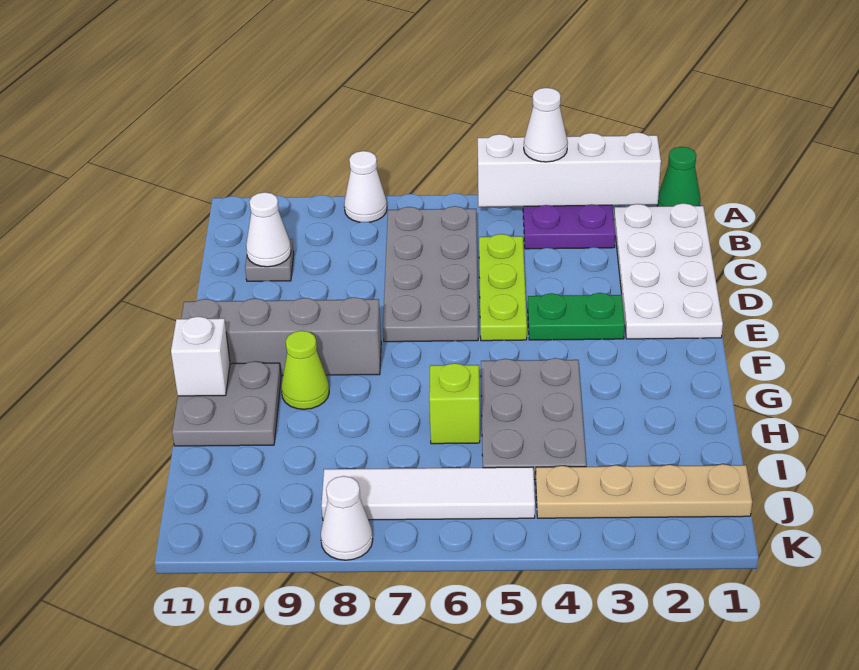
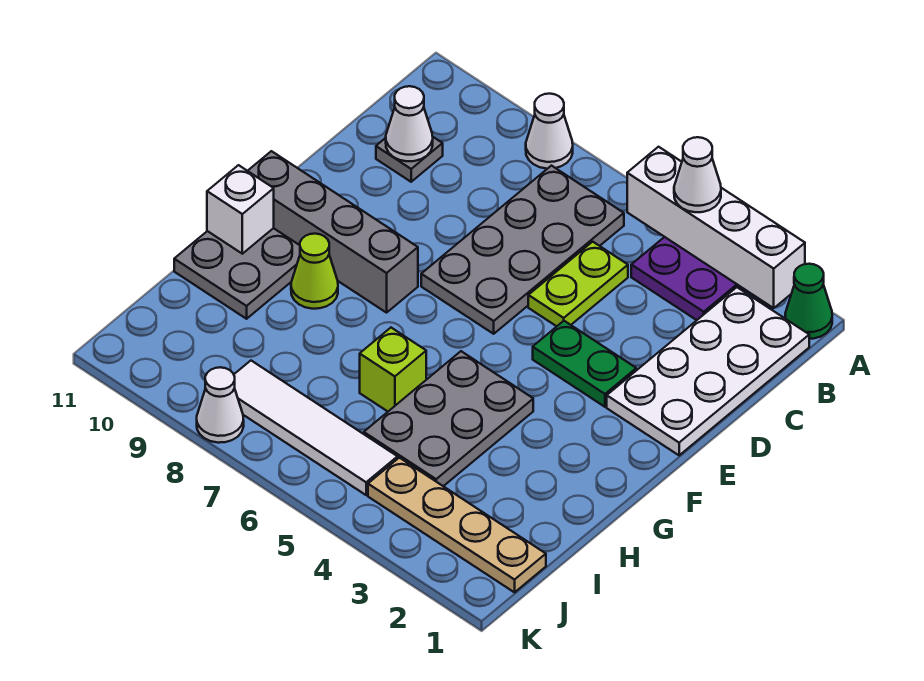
lime plate C5:E5 level 1 -> lime plate C5:D5 level 1

